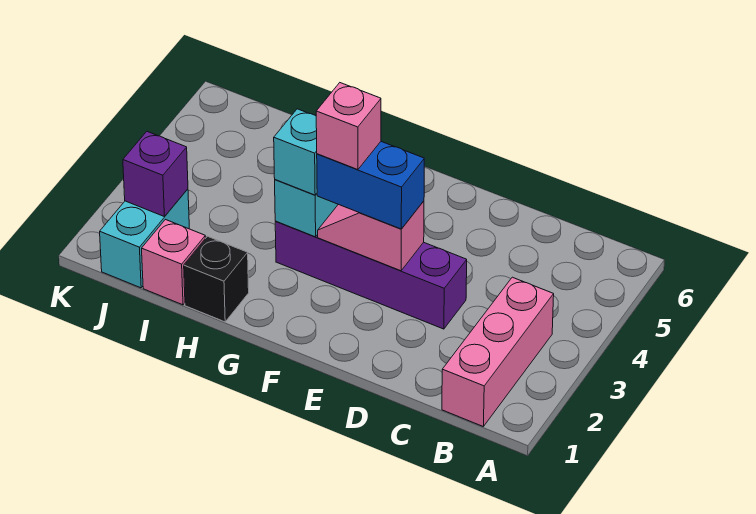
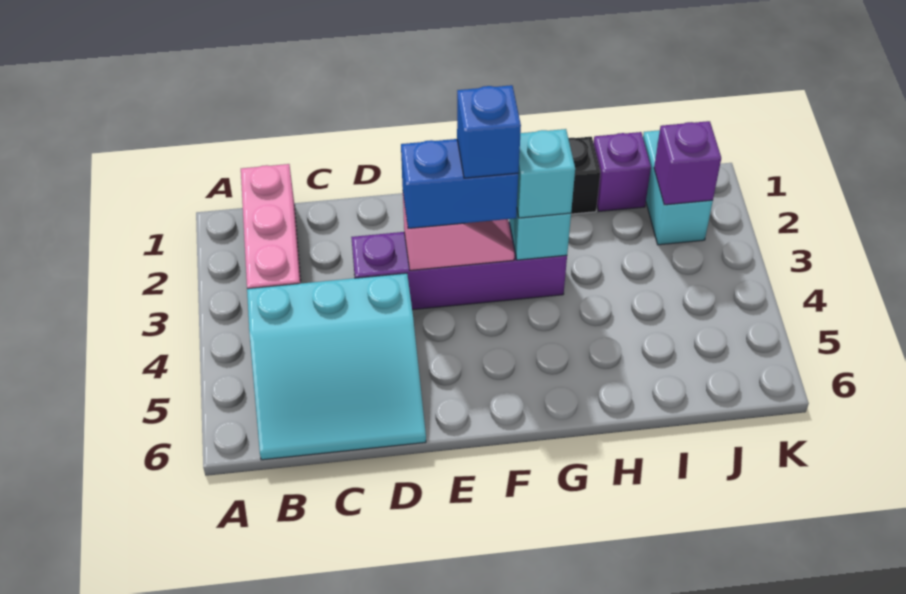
none -> cyan slope B4:D6 level 1 top 4
pink brick F3 level 4 -> blue brick F3 level 4
pink brick I1 level 1 -> purple brick I1 level 1

